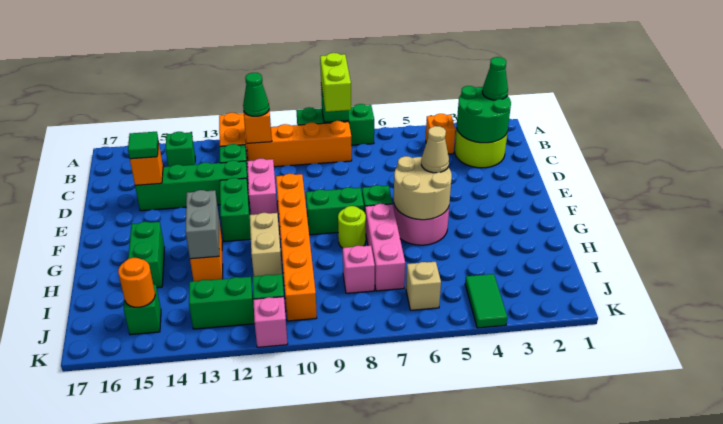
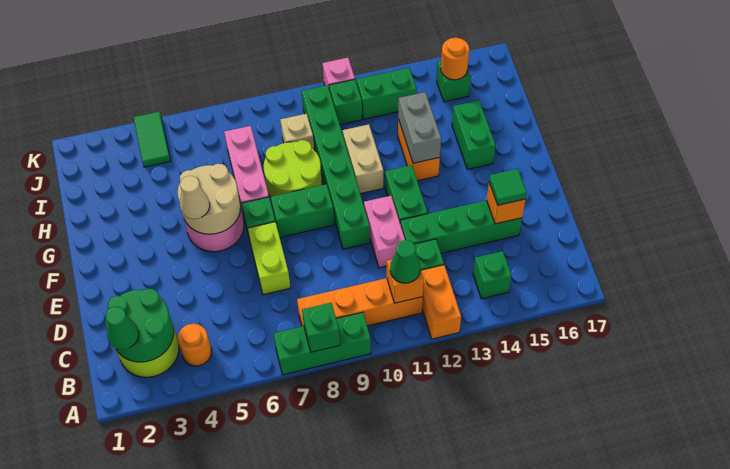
lime brick A8:B8 level 3 -> lime brick D7:E7 level 1
orange brick B4 level 1 -> orange round brick B4 level 1
orange brick E10:J10 level 1 -> green brick E10:J10 level 1
lime round brick G8 level 1 -> lime round brick G8:H9 level 1
pink brick I8 level 1 -> none
tan brick J6 level 1 -> tan brick I9 level 1

